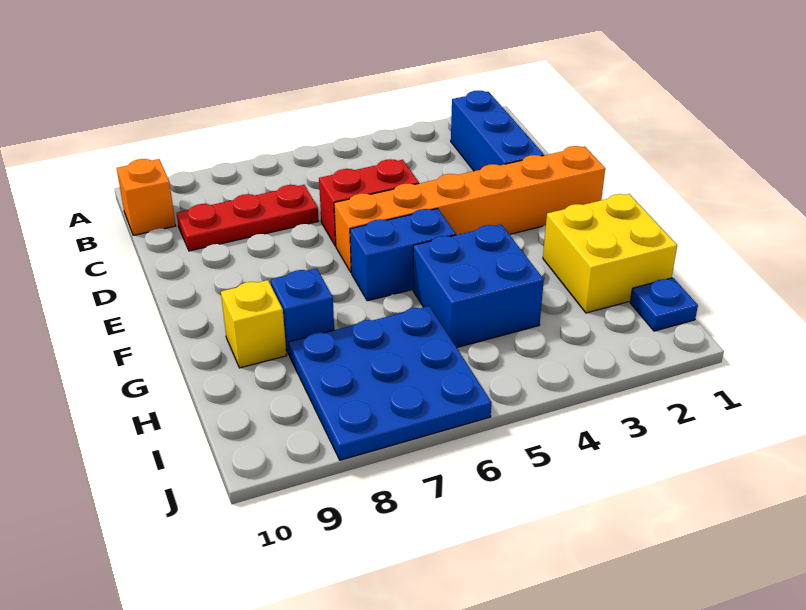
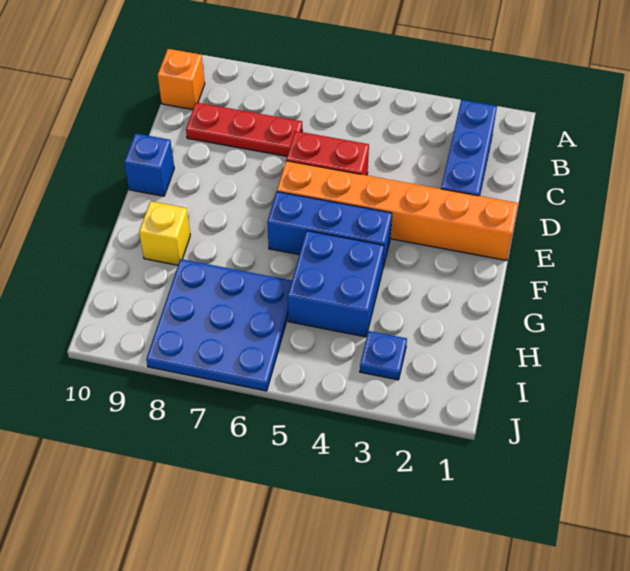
blue brick F5:F6 level 1 -> blue brick F4:F6 level 1
yellow brick G1:H2 level 1 -> none
blue brick G8 level 1 -> blue brick E10 level 1
blue plate I1 level 1 -> blue plate I3 level 1

